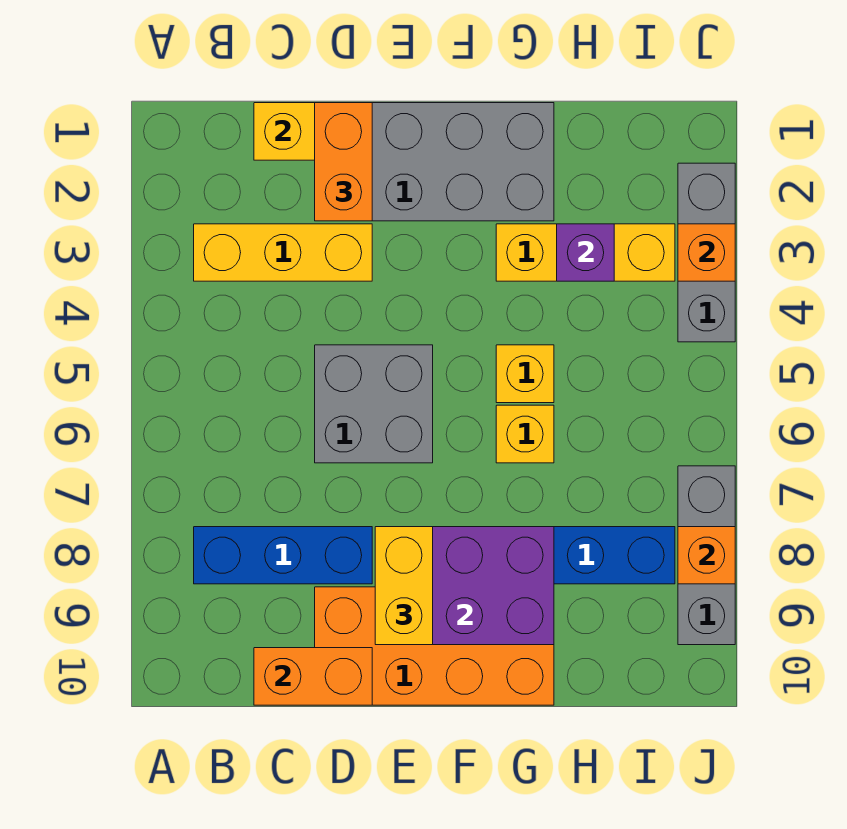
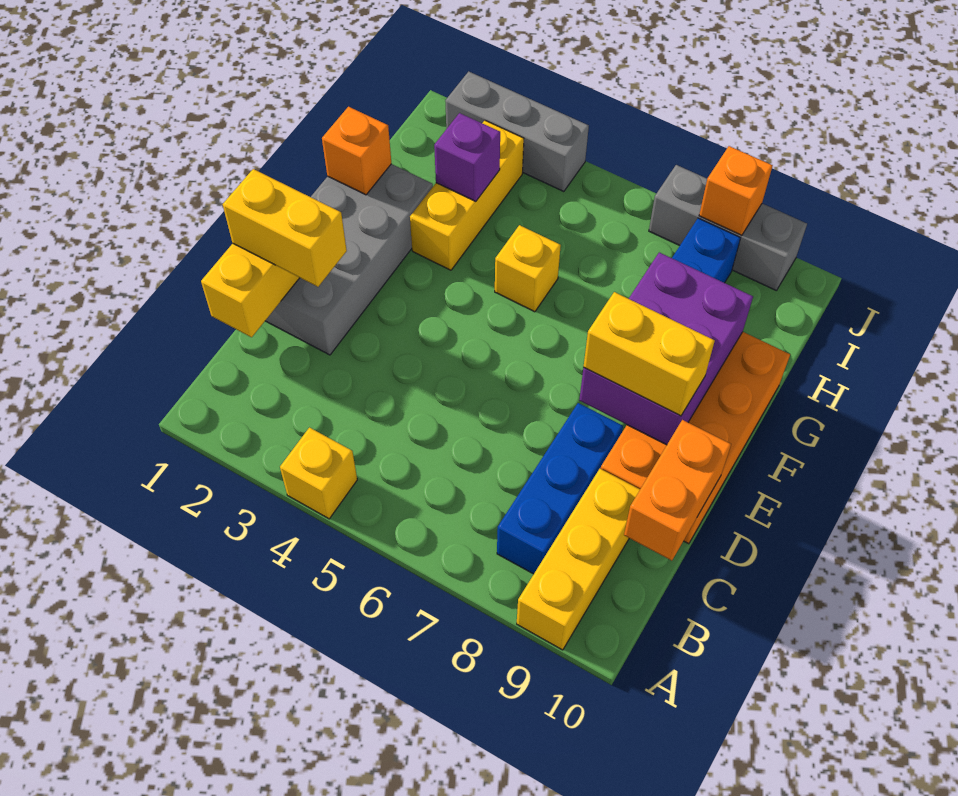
yellow brick B3:D3 level 1 -> yellow brick A9:C9 level 1
orange brick D1:D2 level 3 -> yellow brick D1:D2 level 3
grey brick D5:E6 level 1 -> none
yellow brick G6 level 1 -> yellow brick A4 level 1
orange brick J3 level 2 -> orange brick G1 level 2

